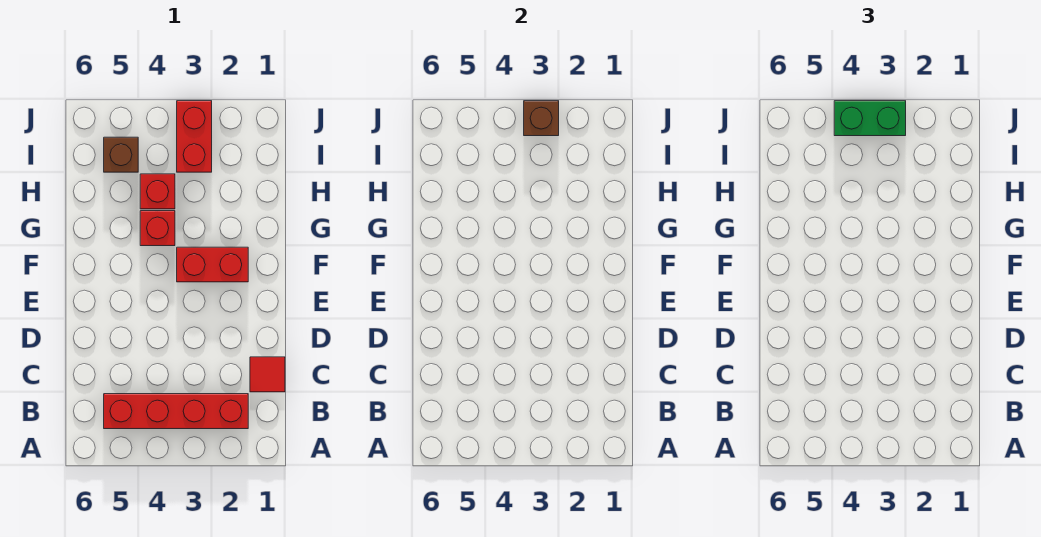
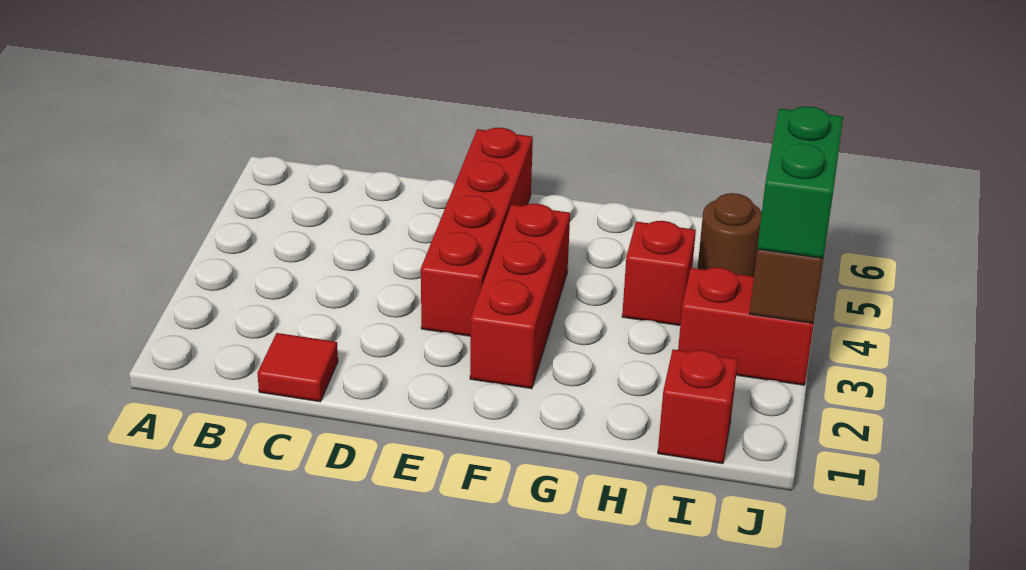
red brick B2:B5 level 1 -> red brick E3:E6 level 1
red brick F2:F3 level 1 -> red brick F2:F4 level 1
red brick G4 level 1 -> red brick I1 level 1
brown brick I5 level 1 -> brown round brick I5 level 1

